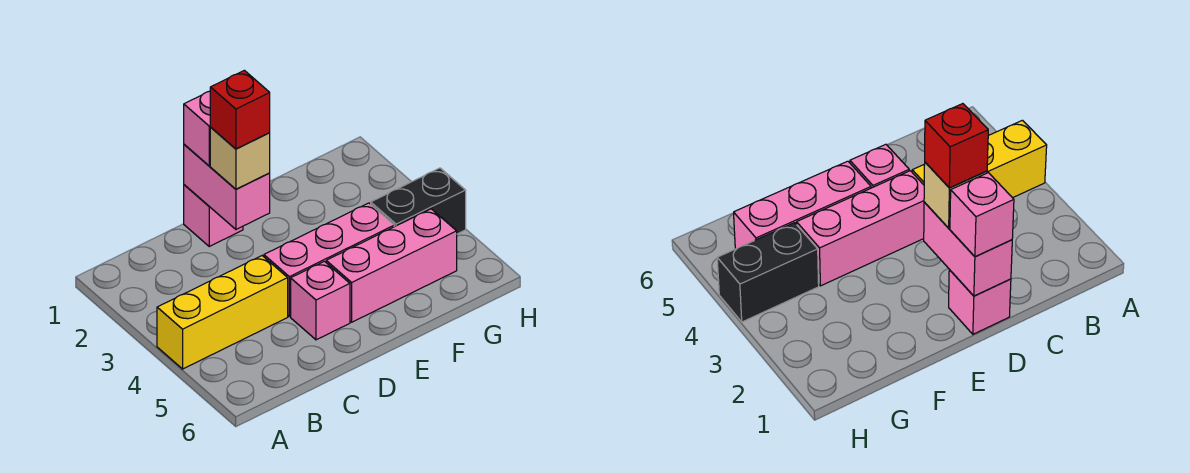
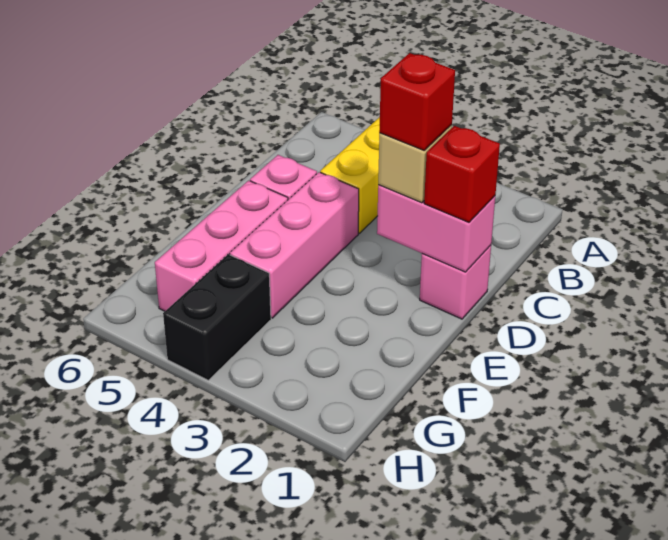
pink brick D1 level 3 -> red brick D1 level 3

